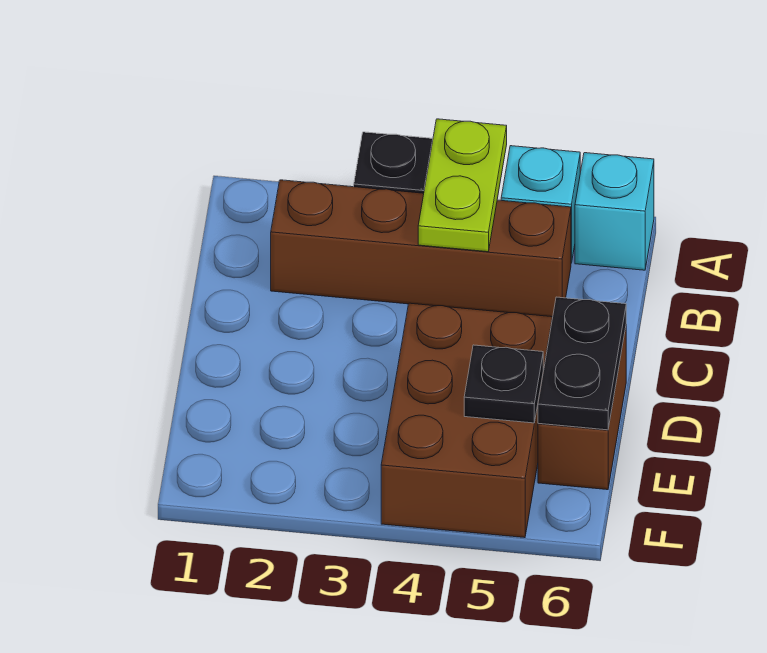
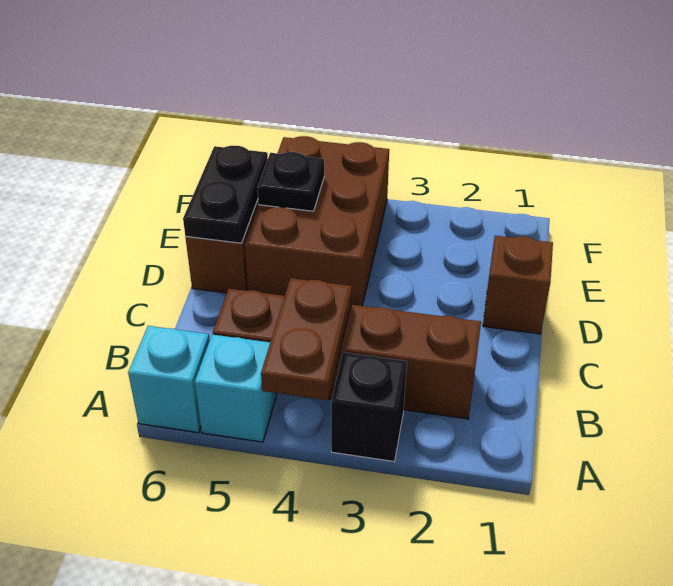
lime plate A4:B4 level 2 -> brown plate A4:B4 level 2
none -> brown brick D1 level 1

